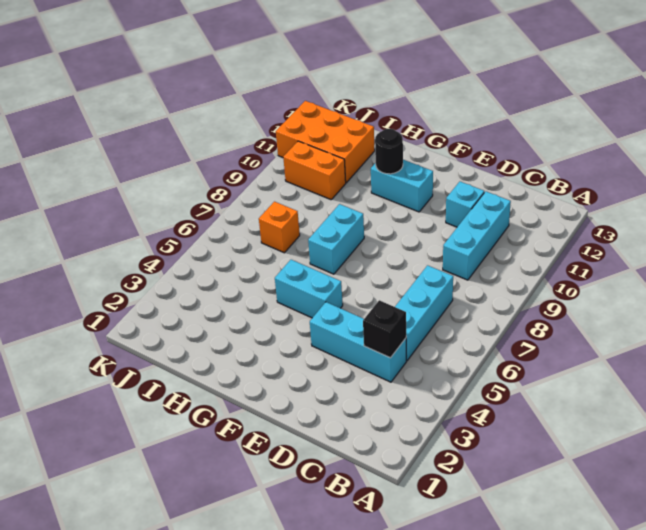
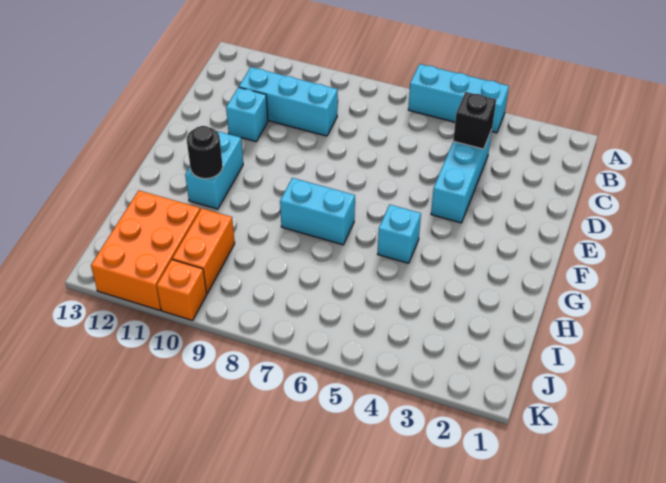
cyan brick C5:C7 level 1 -> cyan brick A4:A6 level 1
cyan brick F5:G5 level 1 -> cyan brick G5 level 1
orange brick I7 level 1 -> orange brick K10 level 1

